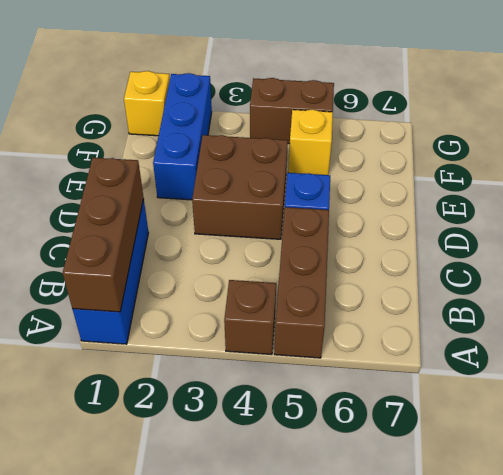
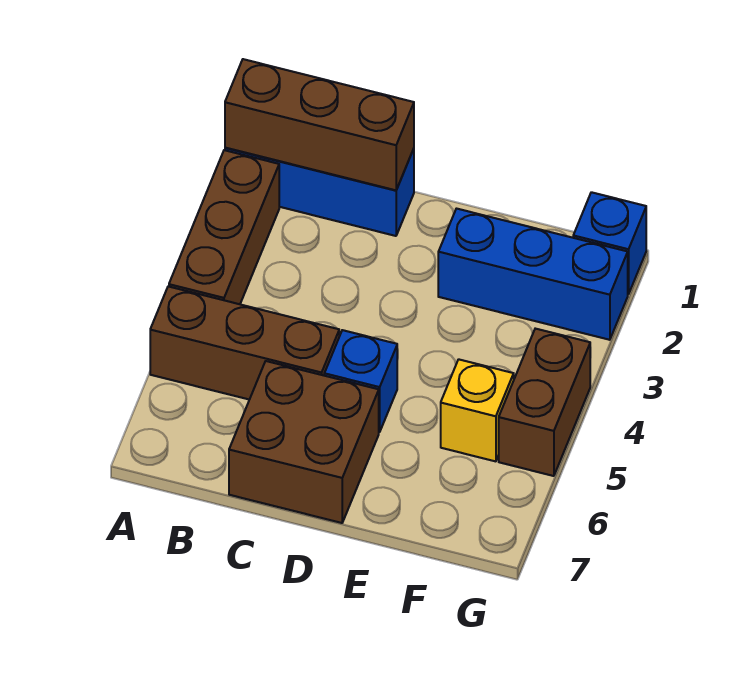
brown brick A4 level 1 -> brown brick A2:A4 level 1
brown brick D3:E4 level 1 -> brown brick C6:D7 level 1
yellow brick G1 level 1 -> blue brick G1 level 1

